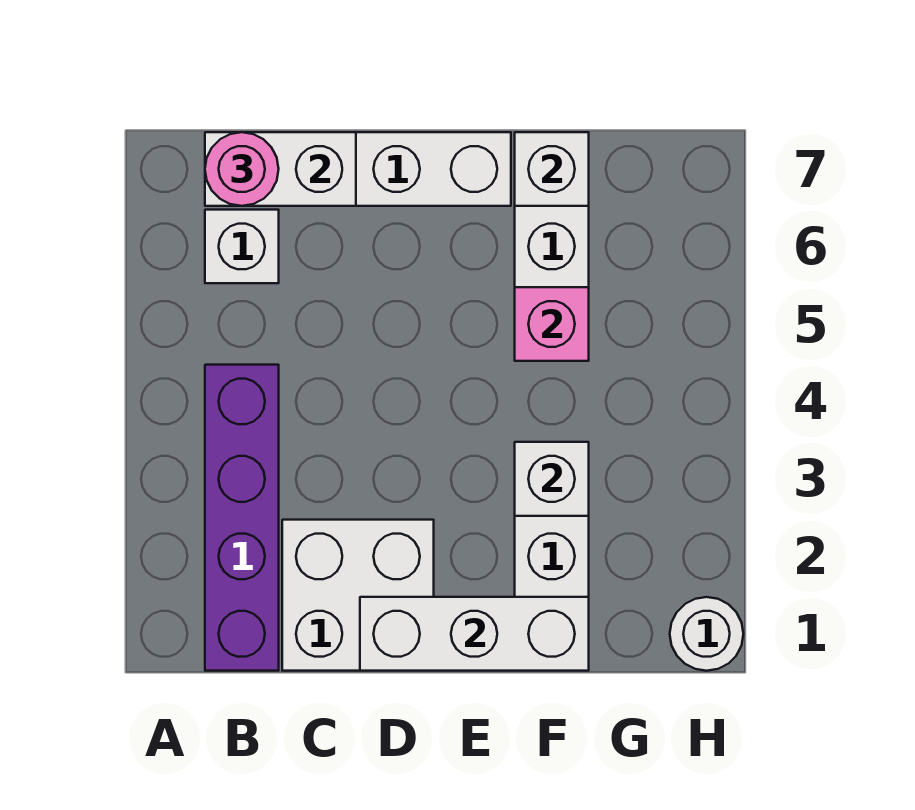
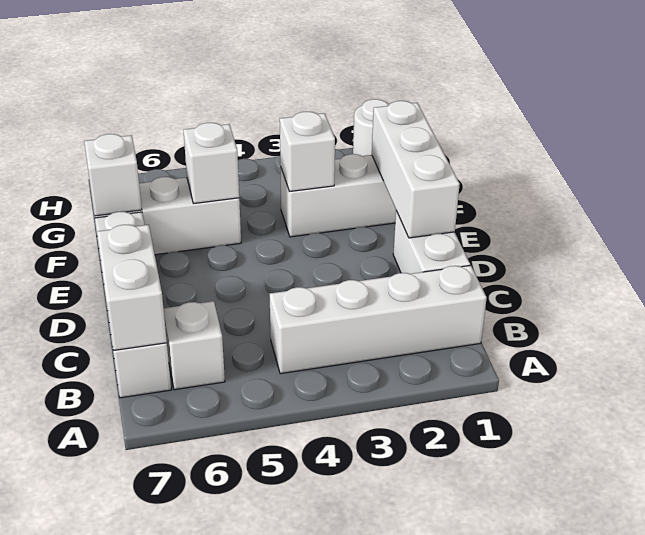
purple brick B1:B4 level 1 -> white brick B1:B4 level 1
pink round brick B7 level 3 -> none
white brick C1:D2 level 1 -> white brick C1:D1 level 1
pink brick F5 level 2 -> white brick F5 level 2

